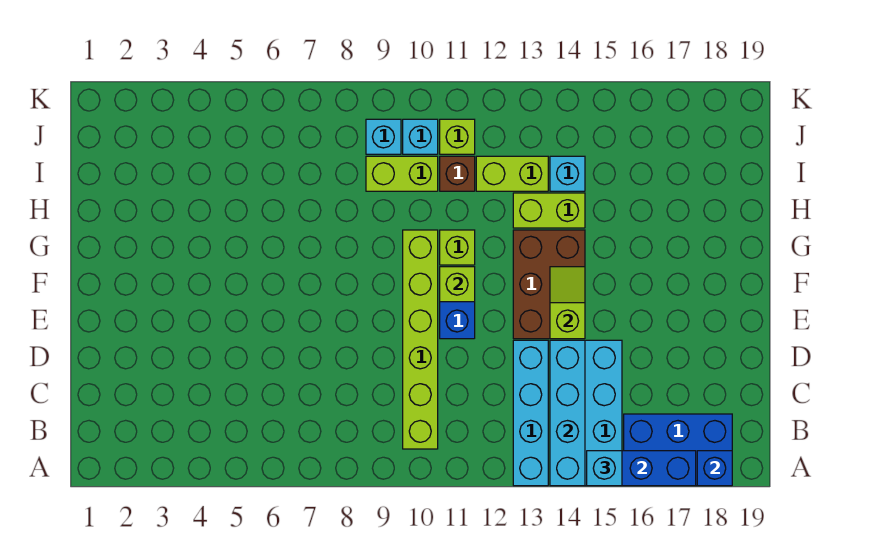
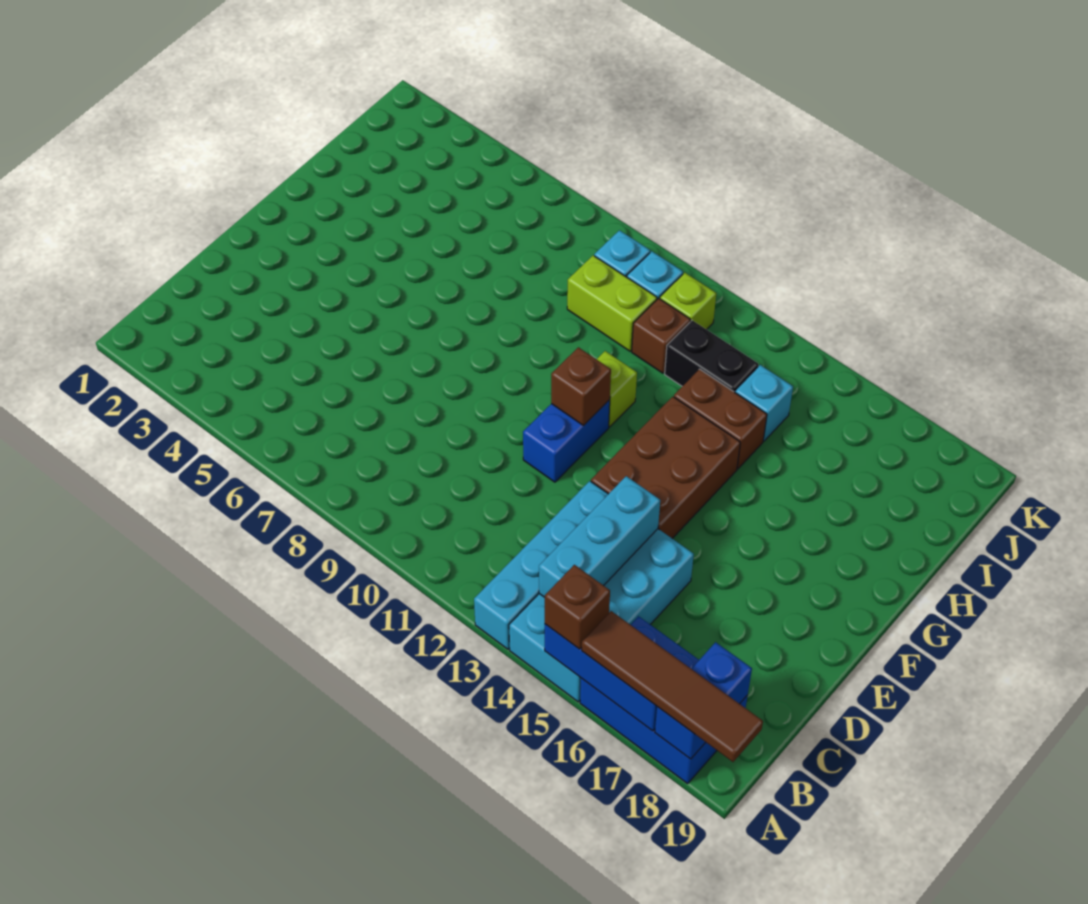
cyan brick A14:D14 level 2 -> cyan brick B14:D14 level 2
cyan brick A15 level 3 -> brown brick A15 level 3
none -> brown tile A16:A19 level 3
blue brick A18 level 2 -> blue brick A18:B18 level 2
lime brick B10:G10 level 1 -> none
lime slope E14:F14 level 2 top E -> none
lime brick F11 level 2 -> brown brick F11 level 2
lime brick H13:H14 level 1 -> brown brick H13:H14 level 1
lime brick I12:I13 level 1 -> black brick I12:I13 level 1

